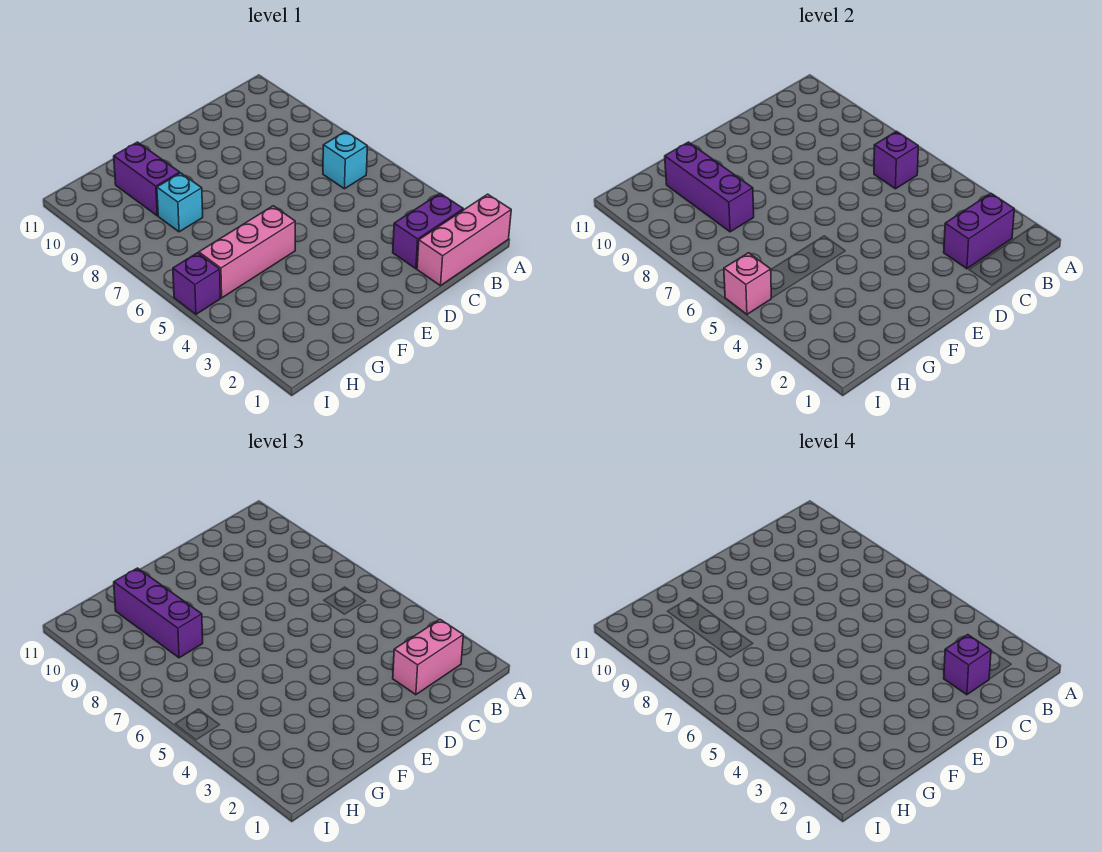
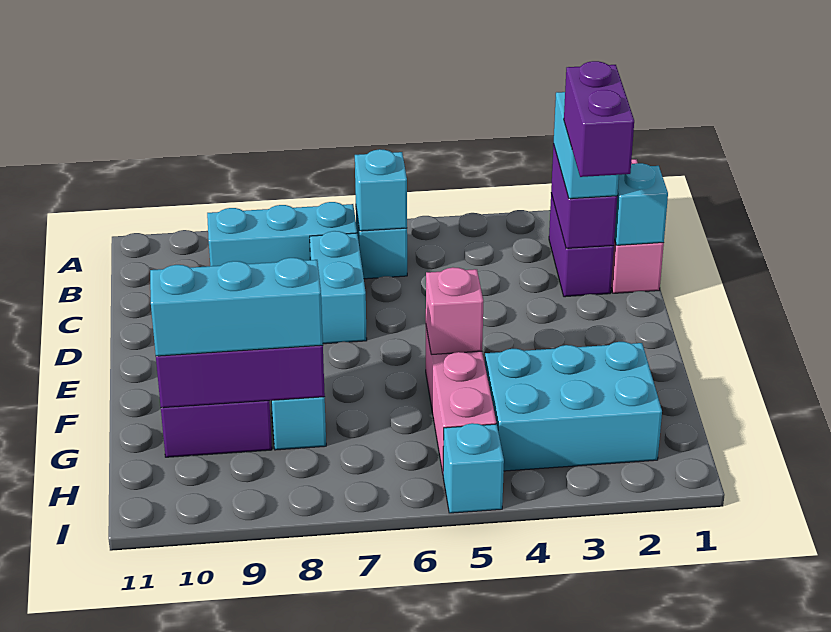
pink brick B2:C2 level 3 -> cyan brick B2:C2 level 3
purple brick B6 level 2 -> cyan brick B6 level 2
none -> cyan brick B7:B9 level 1
none -> cyan brick C1 level 2
purple brick C2 level 4 -> purple brick C2:D2 level 4
none -> cyan brick C7:D7 level 1
none -> cyan brick G2:H4 level 1
purple brick G8:G10 level 3 -> cyan brick G8:G10 level 3
purple brick I5 level 1 -> cyan brick I5 level 1
pink brick I5 level 2 -> pink brick F5 level 2

